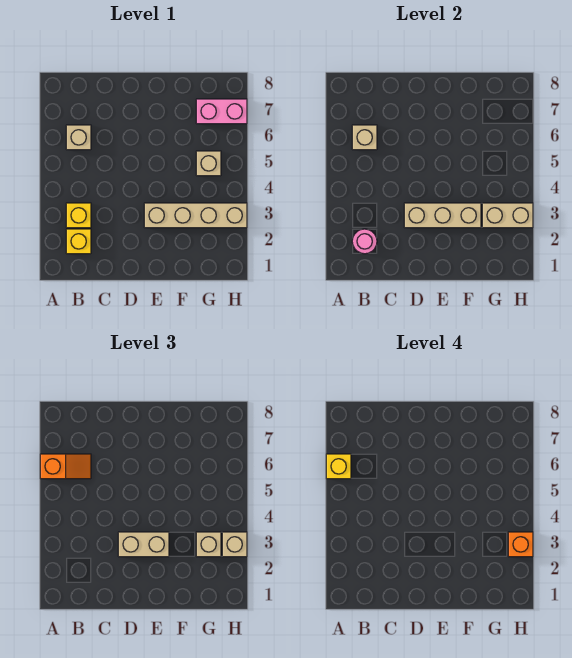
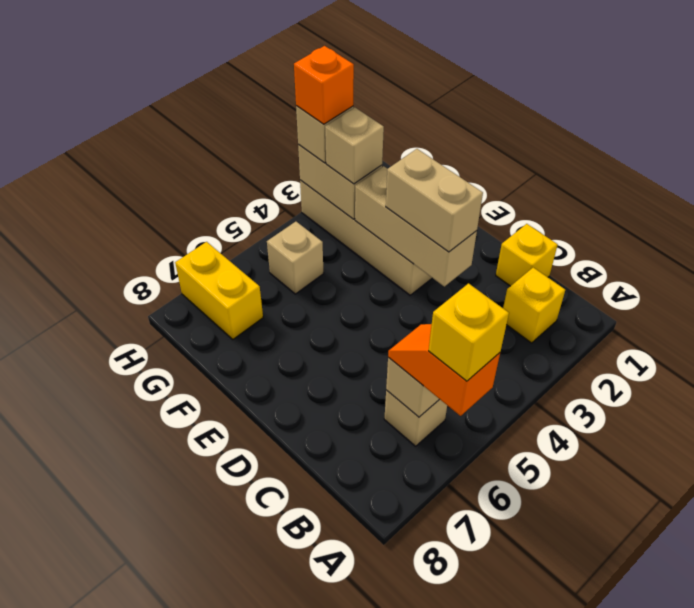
pink round brick B2 level 2 -> none
yellow brick B3 level 1 -> yellow brick C1 level 1
pink brick G7:H7 level 1 -> yellow brick G7:H7 level 1

